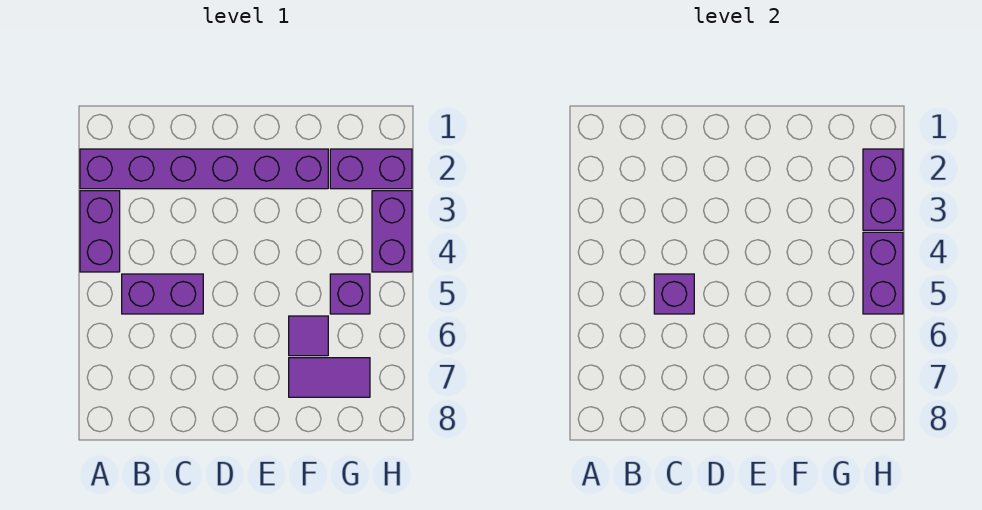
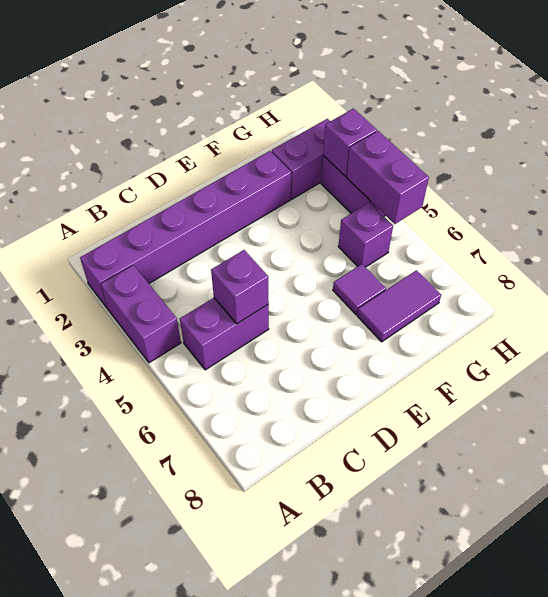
purple brick H2:H3 level 2 -> purple brick H3 level 2

